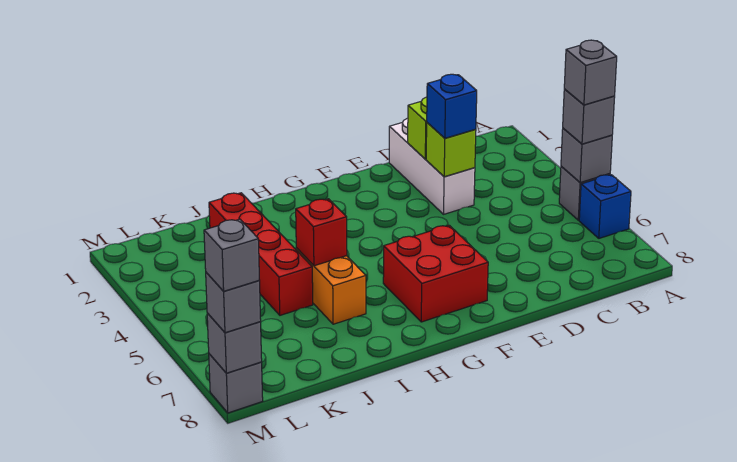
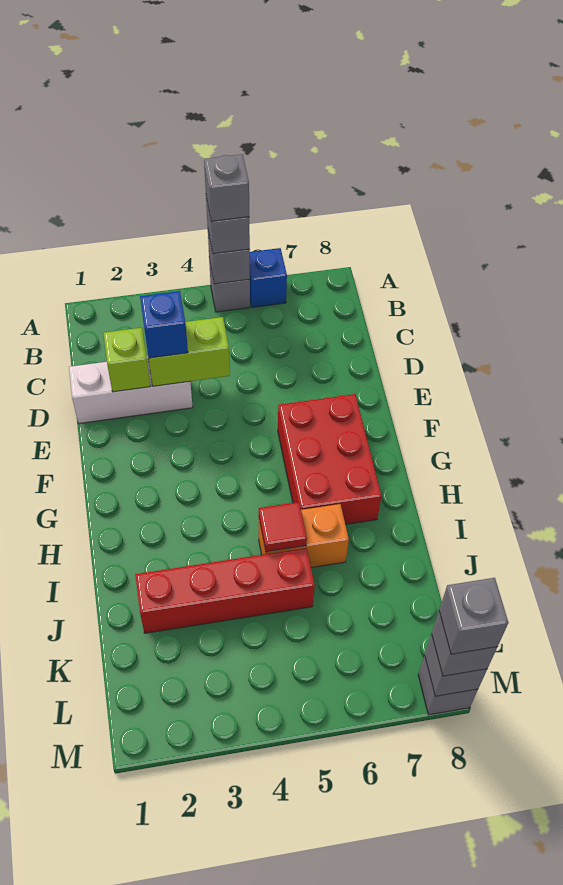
lime brick D3 level 2 -> lime brick D3:D4 level 2
red brick F6:G7 level 1 -> red brick F6:H7 level 1
red brick I5 level 2 -> red tile I5 level 2

